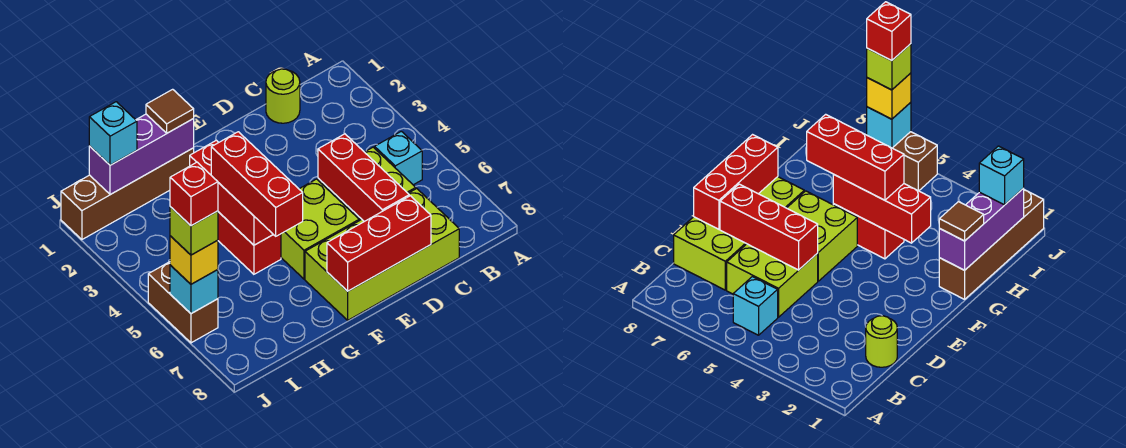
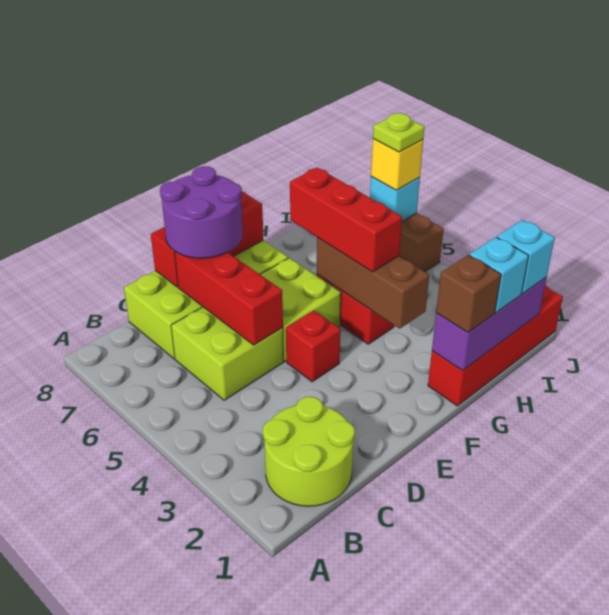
cyan brick B5 level 1 -> cyan brick H1 level 3
lime round brick C1 level 1 -> lime round brick B1:C2 level 1
none -> purple round brick D7:E8 level 3
brown brick G1:J1 level 1 -> red brick G1:J1 level 1
brown tile G1 level 3 -> brown brick G1 level 3
red brick G3:G5 level 2 -> brown brick G3:G5 level 2
lime brick J6 level 4 -> lime plate J6 level 4
red brick J6 level 5 -> red brick E4 level 1

